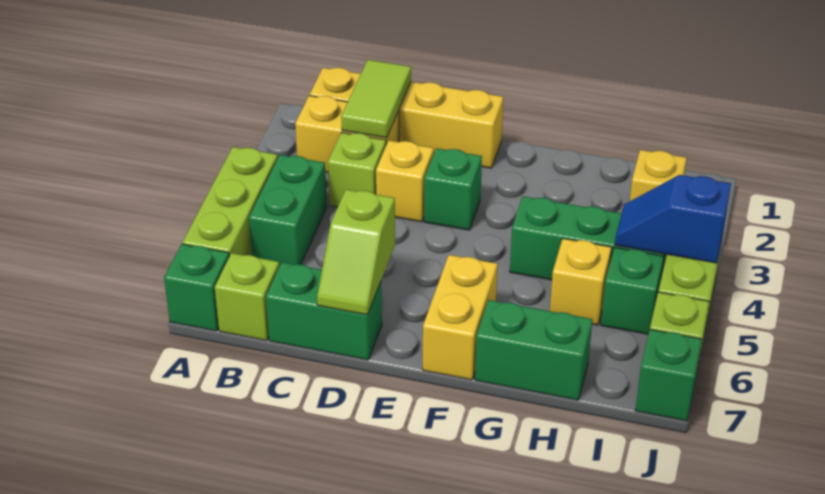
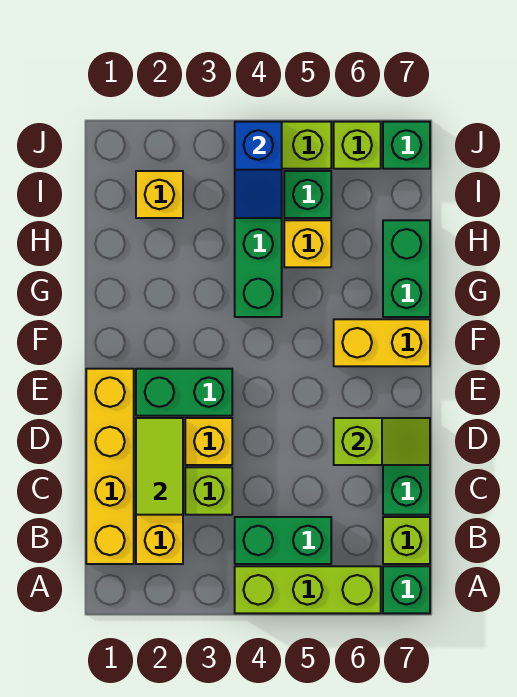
lime tile C1:C2 level 2 -> lime tile C2:D2 level 2
green brick E3 level 1 -> green brick E2:E3 level 1

